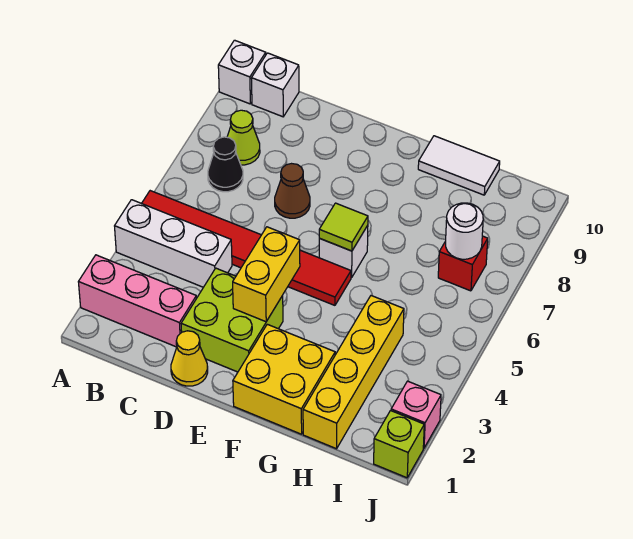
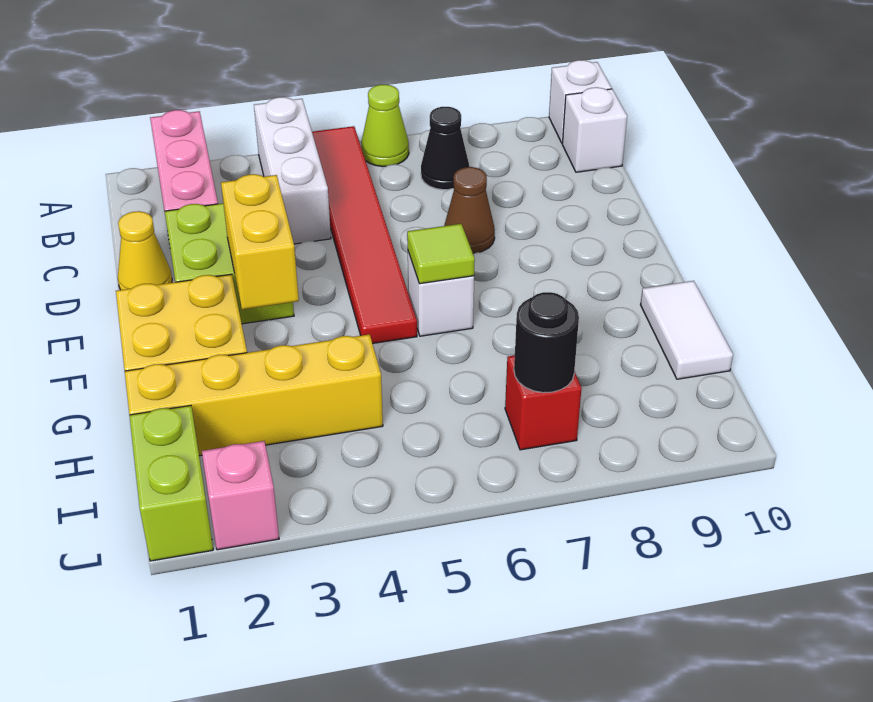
lime cone B8 level 1 -> lime cone A6 level 1
yellow brick E3:E4 level 2 -> yellow brick E3:F3 level 2
white round brick I7 level 2 -> black round brick I7 level 2
lime brick J1 level 1 -> lime brick I1:J1 level 1

